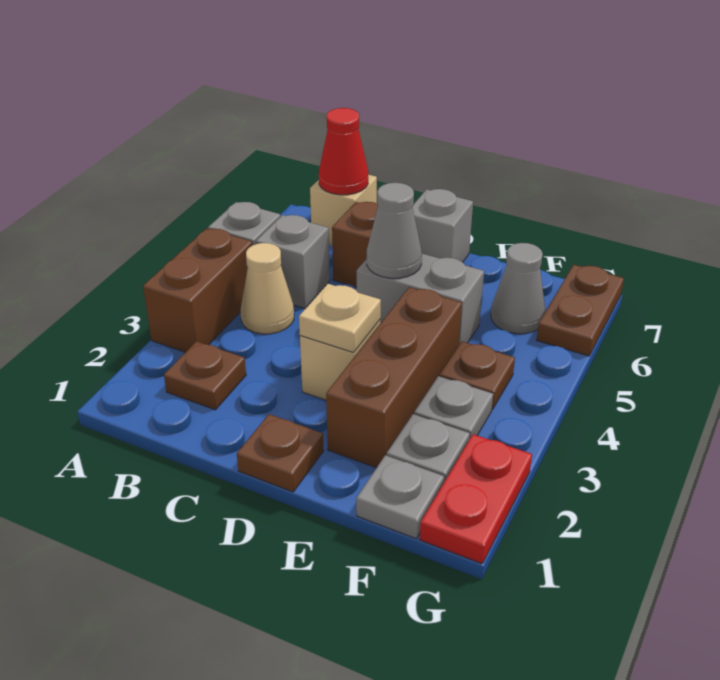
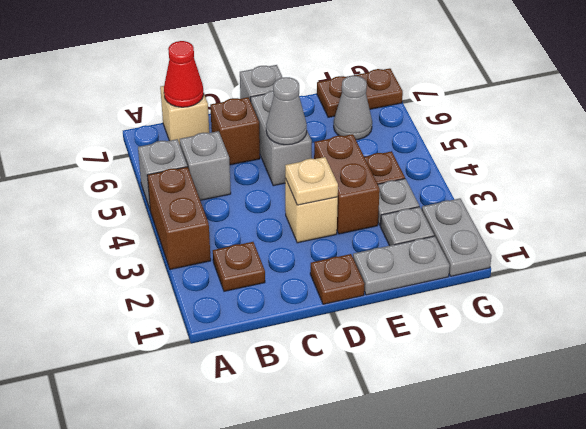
tan cone B4 level 1 -> none
grey brick D5:E5 level 1 -> grey brick D5:D6 level 1
brown brick E2:E4 level 1 -> brown brick E3:E4 level 1
grey plate F1 level 1 -> grey plate E1:F1 level 1
red plate G1:G2 level 1 -> grey plate G1:G2 level 1
brown plate G6:G7 level 1 -> brown plate F7:G7 level 1

